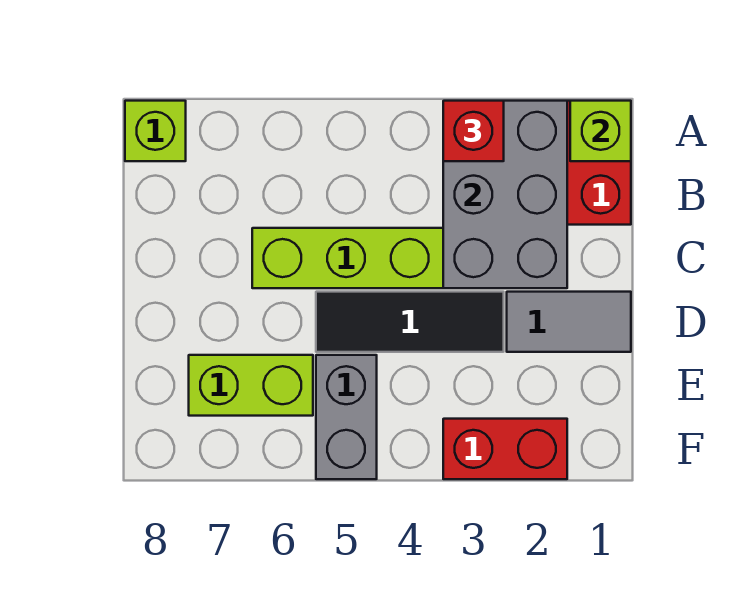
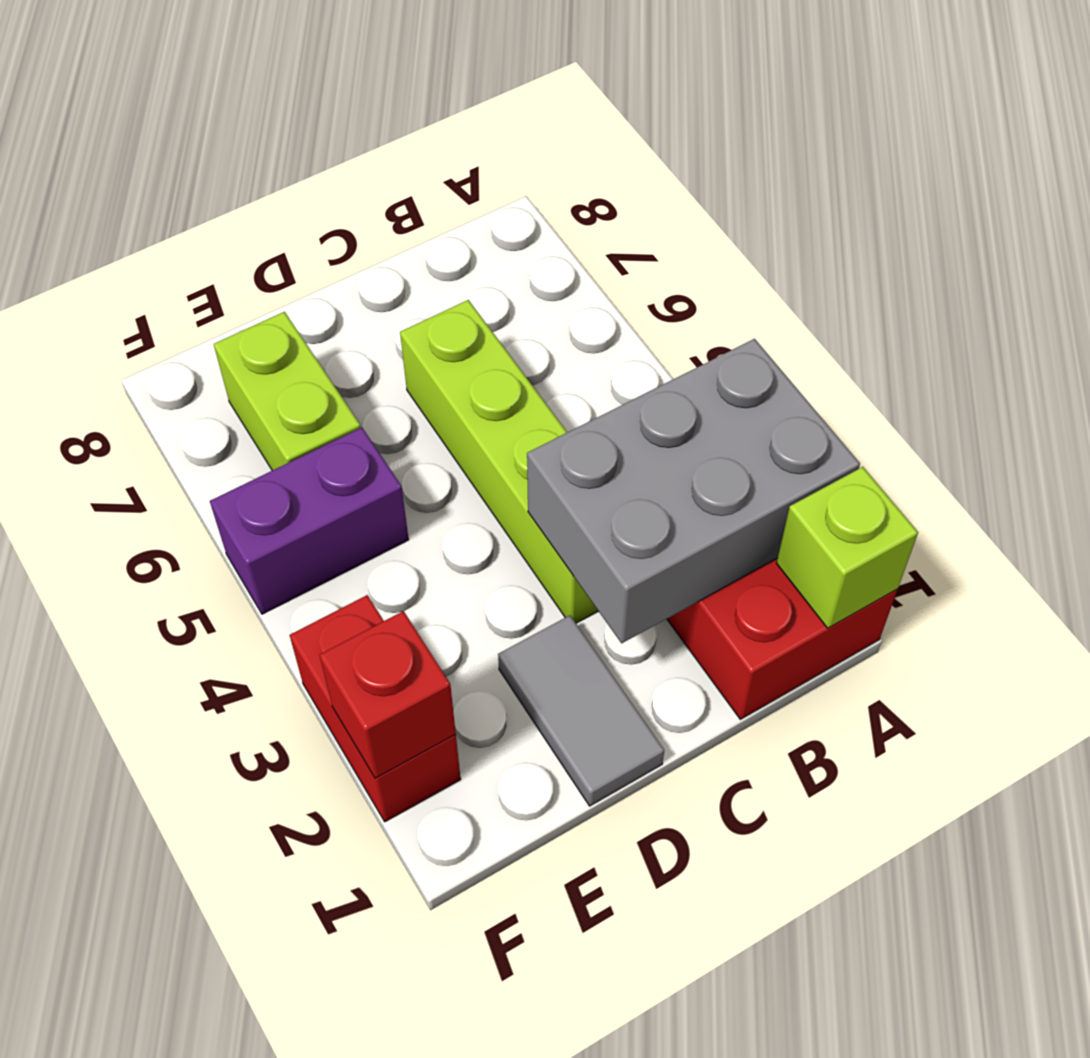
red brick A3 level 3 -> red brick F2 level 2
lime brick A8 level 1 -> none
black tile D3:D5 level 1 -> none
grey brick E5:F5 level 1 -> purple brick E5:F5 level 1

